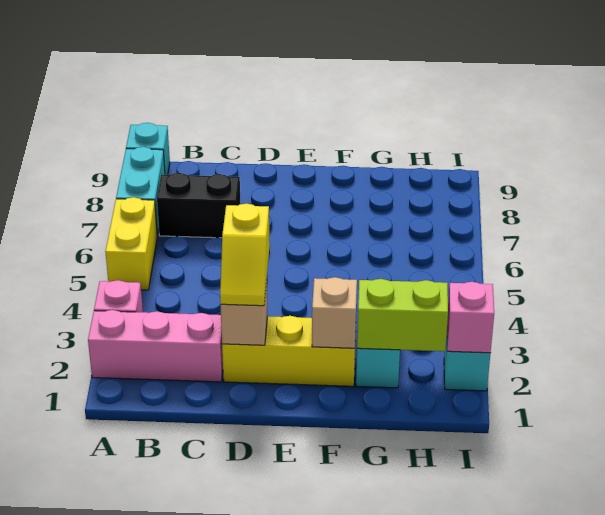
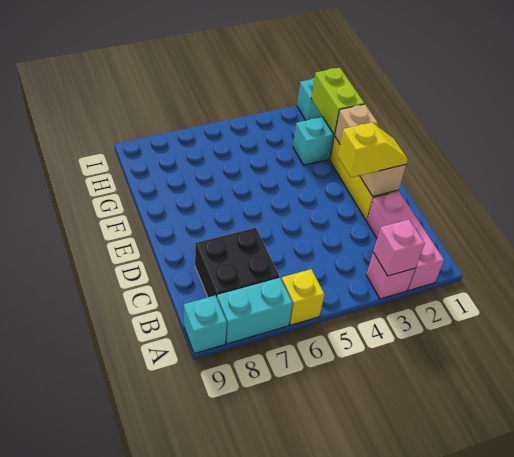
yellow brick A5:A6 level 1 -> yellow brick A6 level 1
black brick B7:C7 level 1 -> black brick B7:C8 level 1
pink brick I2 level 2 -> pink brick A3 level 2

